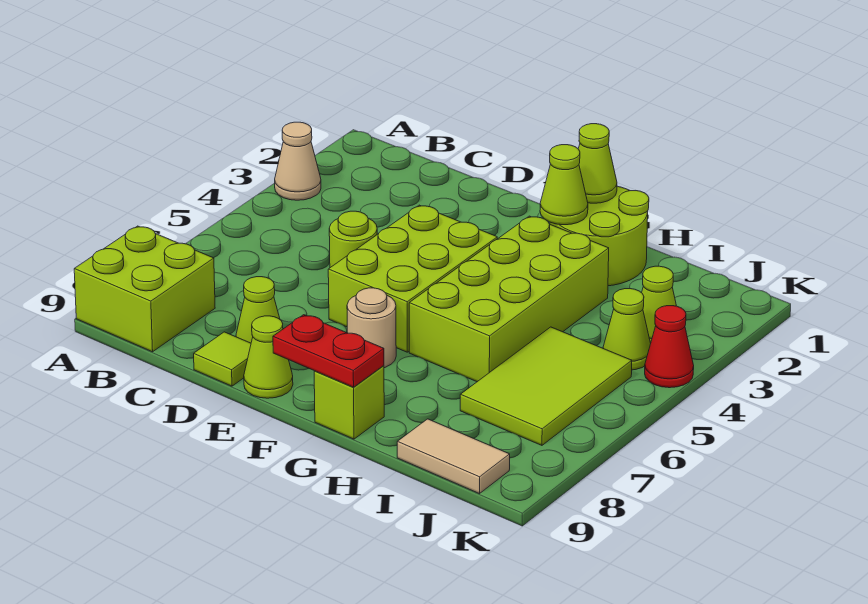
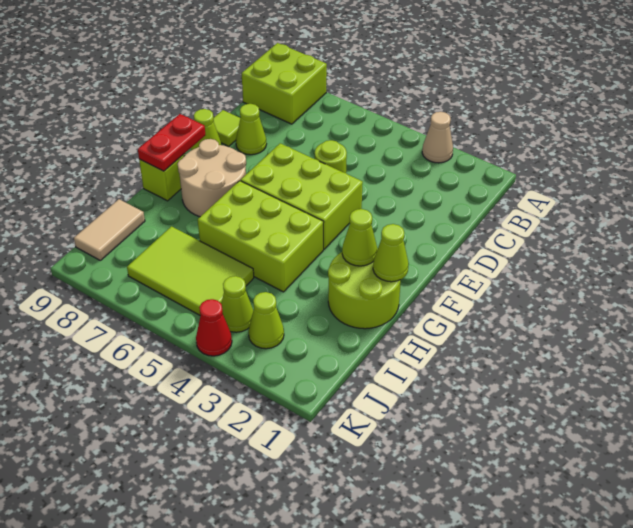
tan round brick F7 level 1 -> tan round brick F7:G8 level 1
lime brick G3:H6 level 1 -> lime brick G4:H6 level 1

